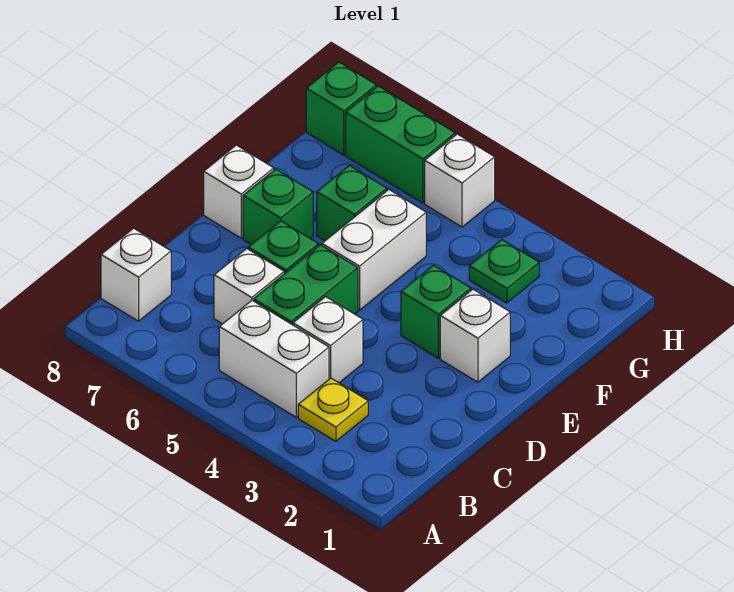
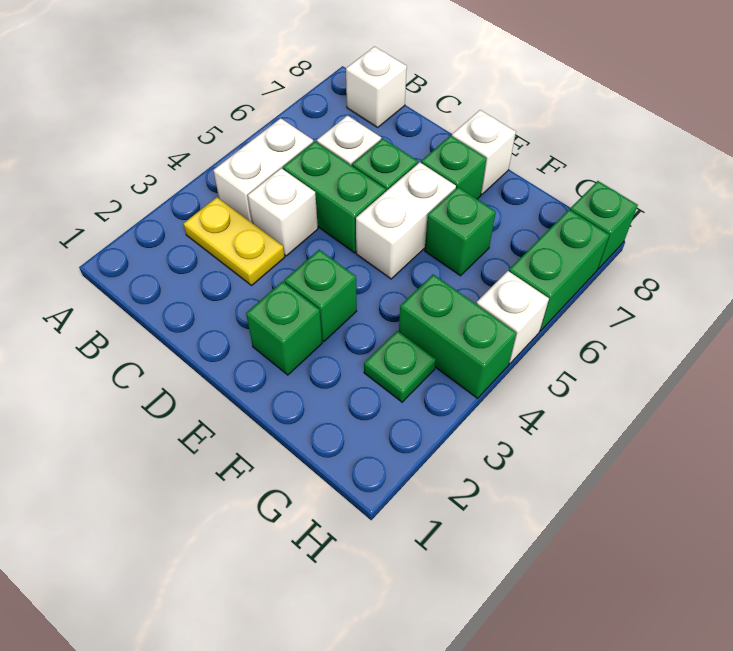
yellow plate B3 level 1 -> yellow plate B3:C3 level 1
white brick E2 level 1 -> green brick E2 level 1
white brick E5:F5 level 1 -> white brick E5:E6 level 1
none -> green brick G4:H4 level 1

